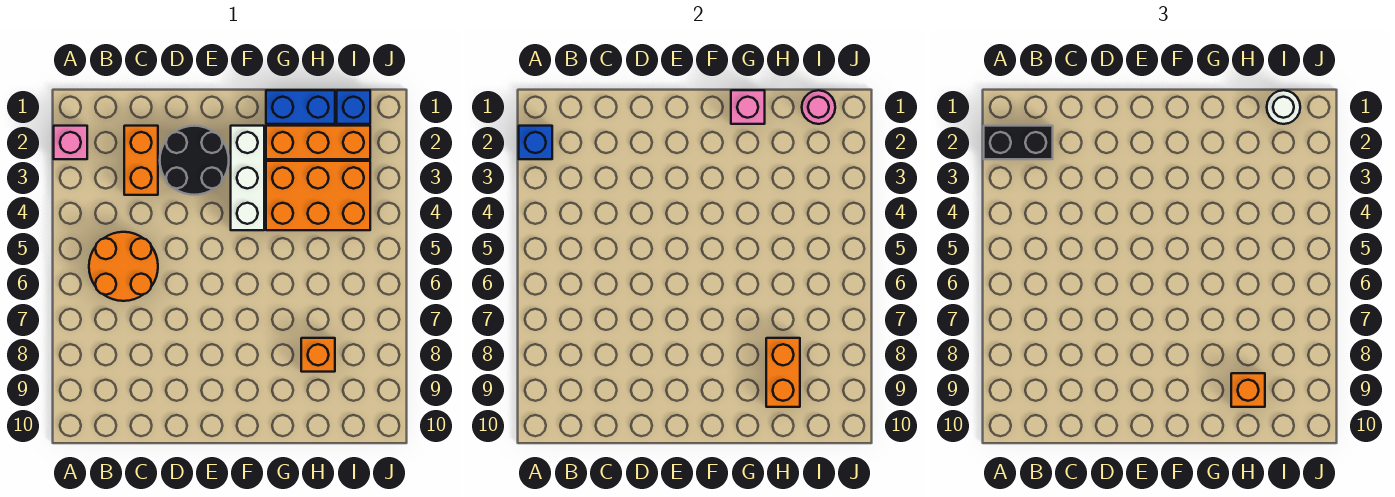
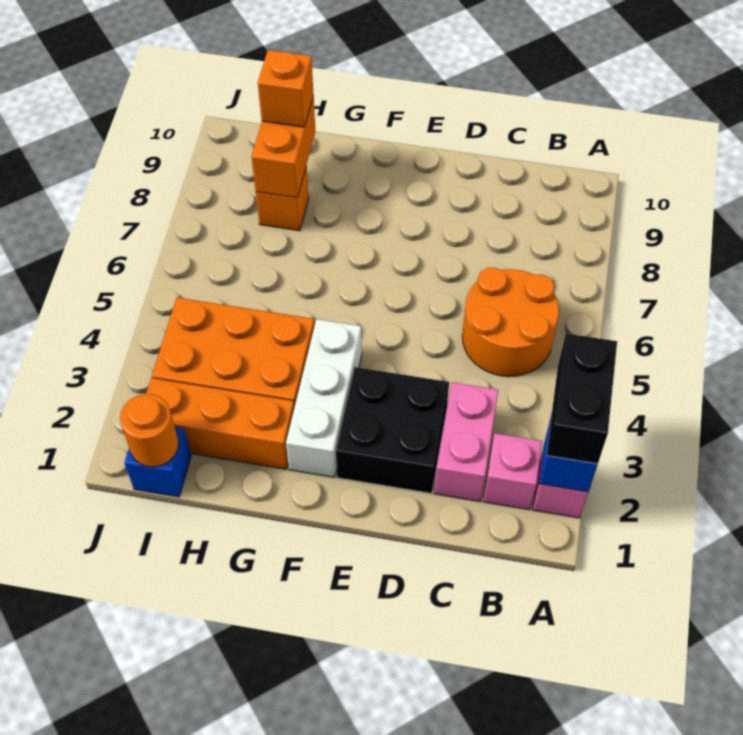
black brick A2:B2 level 3 -> black brick A2:A3 level 3
orange brick C2:C3 level 1 -> pink brick C2:C3 level 1
black round brick D2:E3 level 1 -> black brick D2:E3 level 1
blue brick G1:H1 level 1 -> none
pink brick G1 level 2 -> pink brick B2 level 1
pink round brick I1 level 2 -> orange round brick I1 level 2
white round brick I1 level 3 -> none

